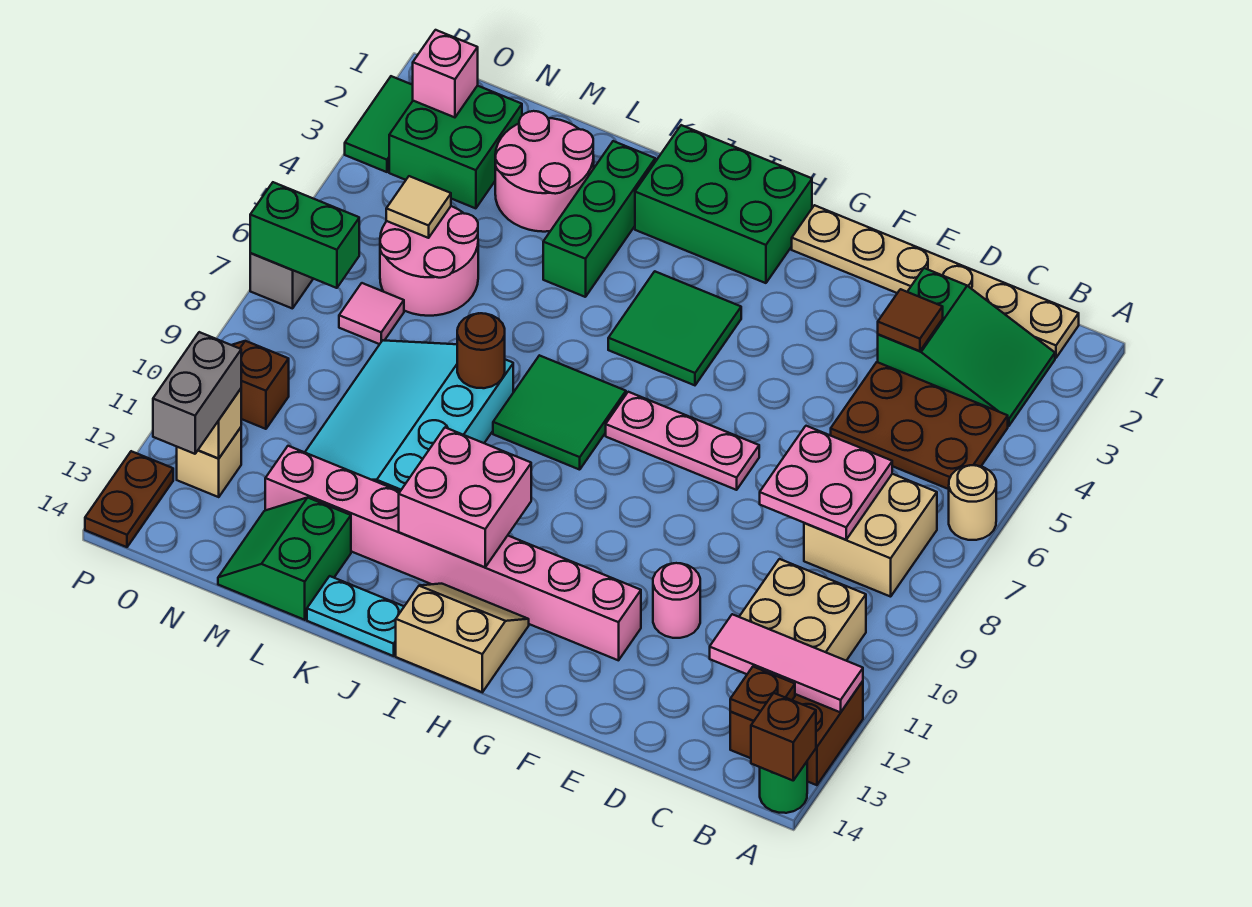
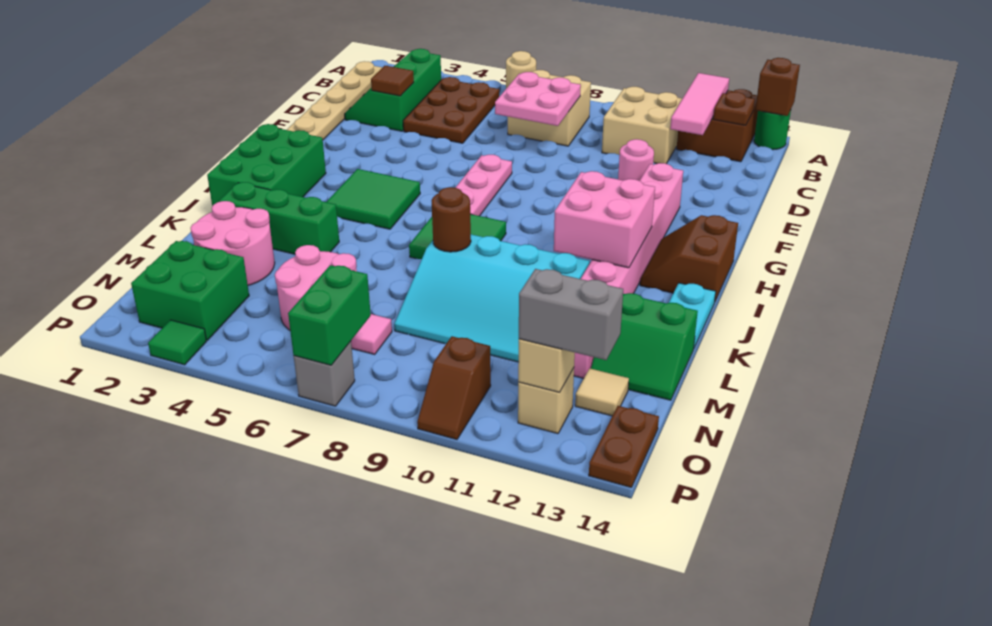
green slope B2:D3 level 1 top D -> green slope B2:D3 level 1 top 3
tan slope H13:I14 level 1 top 14 -> brown slope H13:I14 level 1 top 14
tan tile N5 level 2 -> tan tile N13 level 1
pink brick O2 level 2 -> none
green tile P2:P3 level 1 -> green tile P3 level 1
brown plate P13:P14 level 1 -> brown plate O14:P14 level 1

